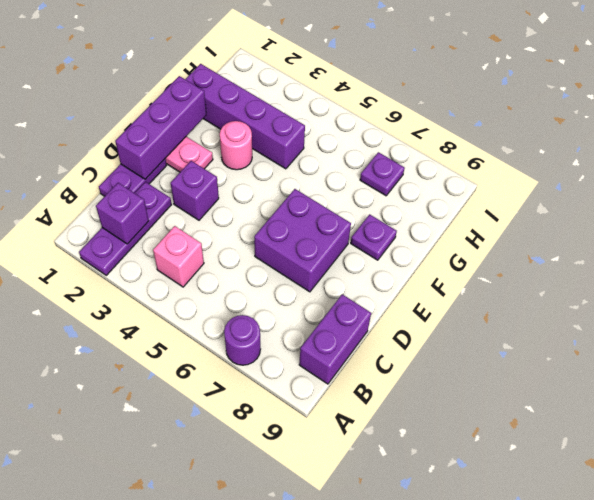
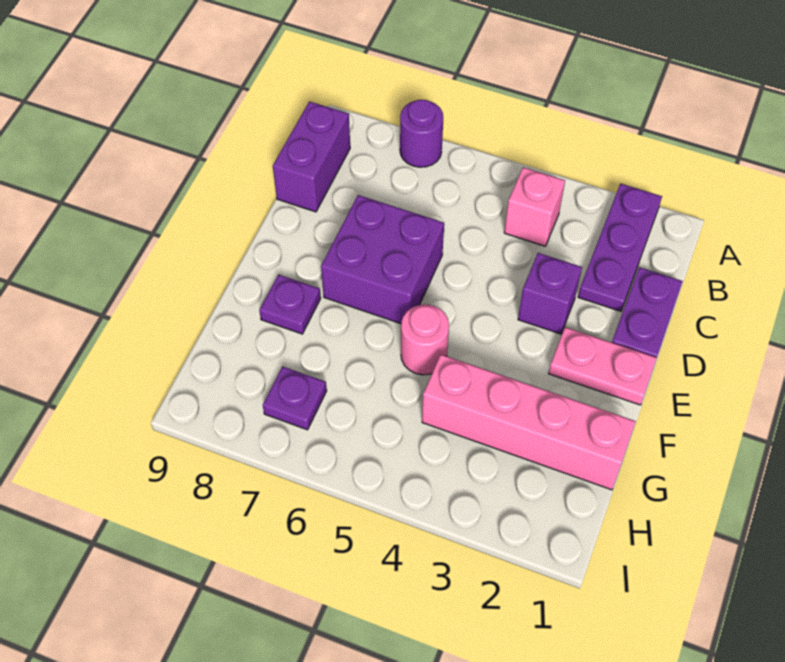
purple brick B2 level 2 -> none
purple brick D1:F1 level 2 -> none
pink round brick F3 level 1 -> pink round brick F5 level 1
purple brick G1:G4 level 1 -> pink brick G1:G4 level 1

